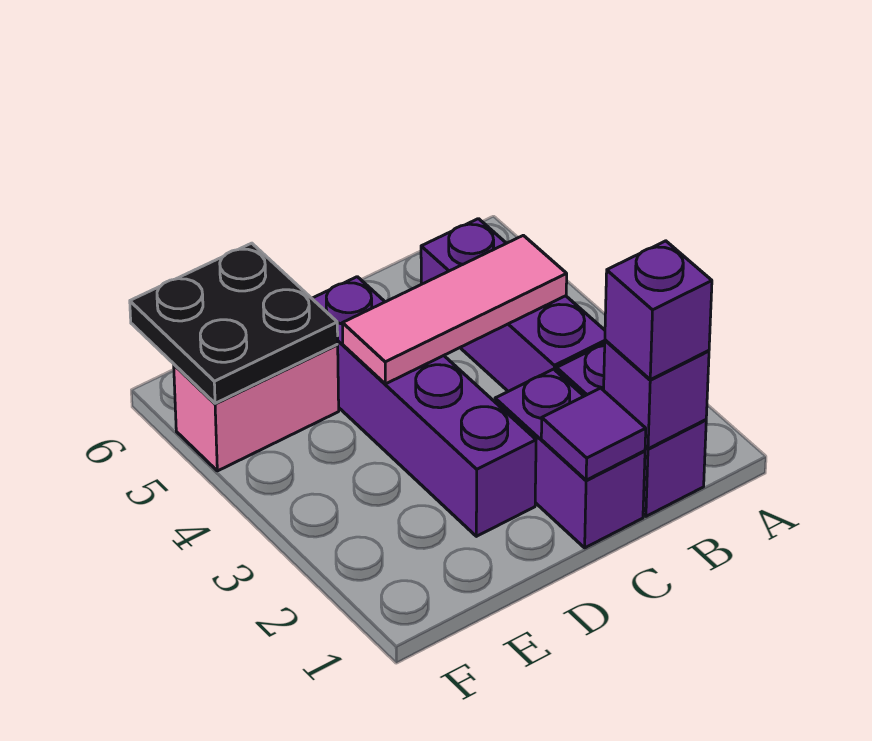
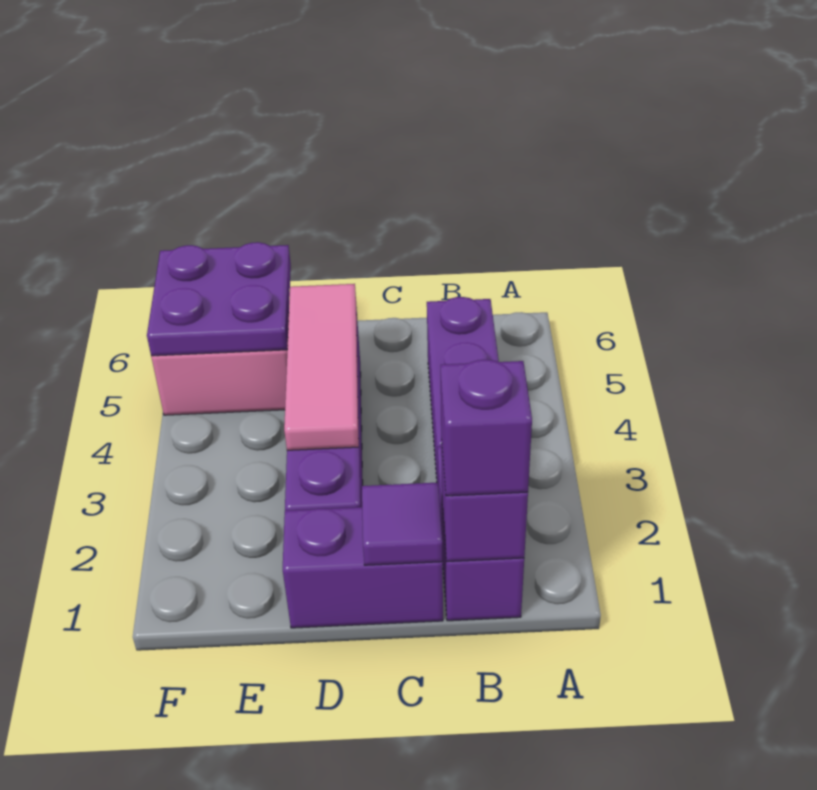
pink tile B4:D4 level 2 -> pink tile D3:D5 level 2
purple brick C1:C2 level 1 -> purple brick C1:D1 level 1
black plate E5:F6 level 2 -> purple plate E5:F6 level 2

